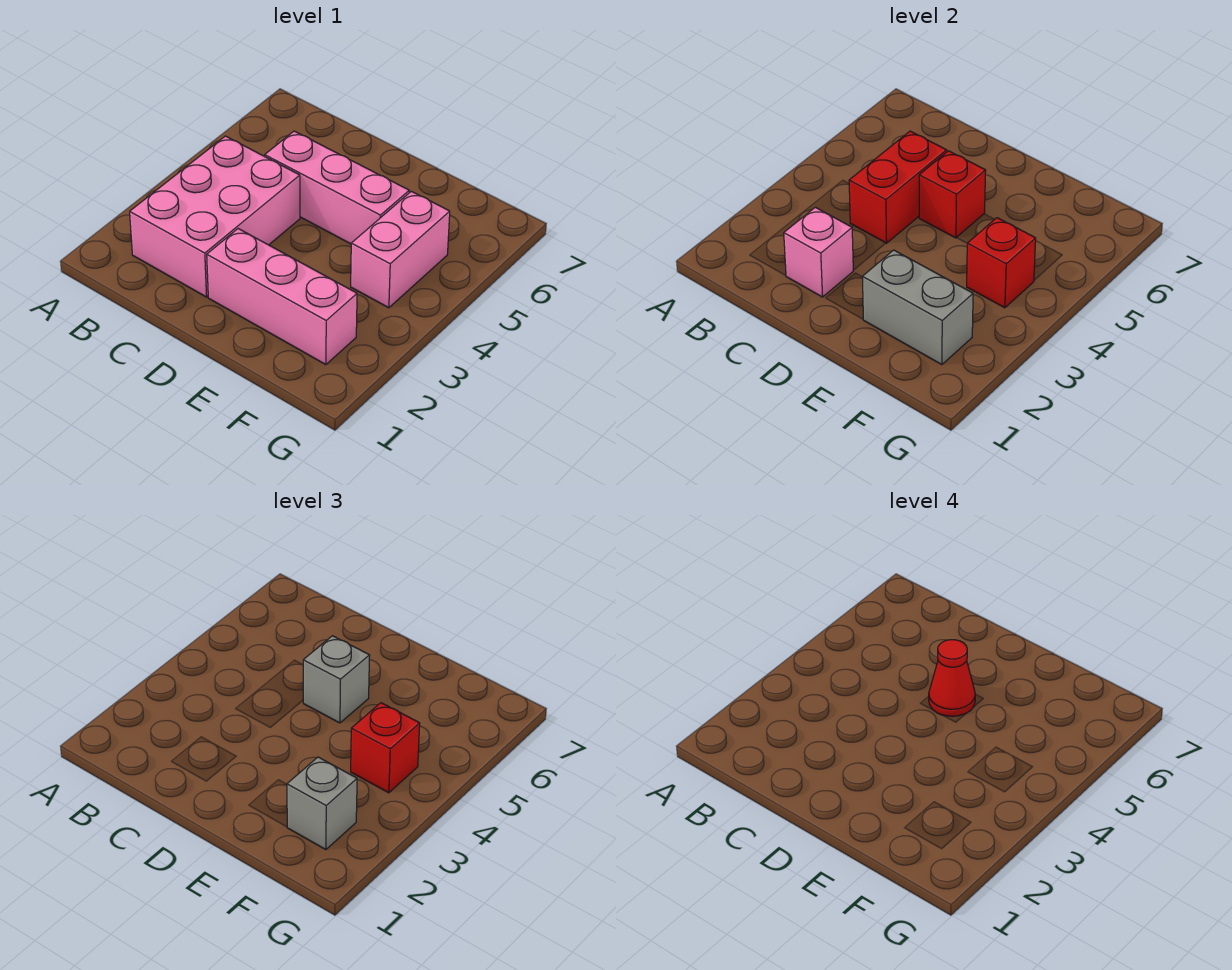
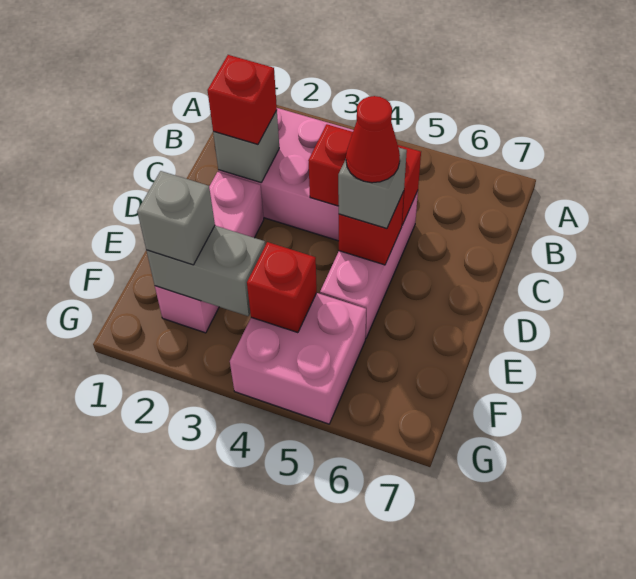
pink brick C2 level 2 -> grey brick C2 level 2
grey brick E2:F2 level 2 -> grey brick F2:F3 level 2
pink brick F4:F5 level 1 -> pink brick F4:G5 level 1
red brick F4 level 3 -> red brick C2 level 3

